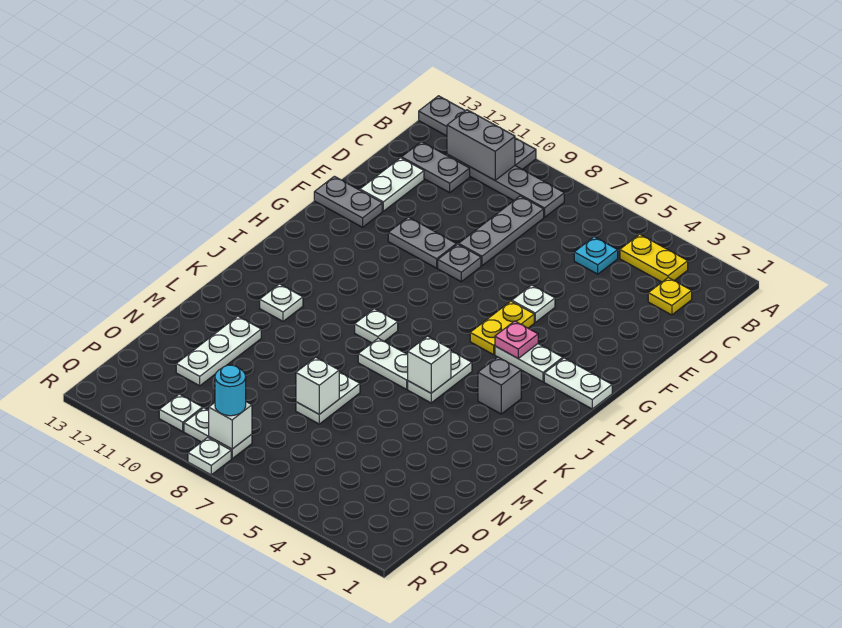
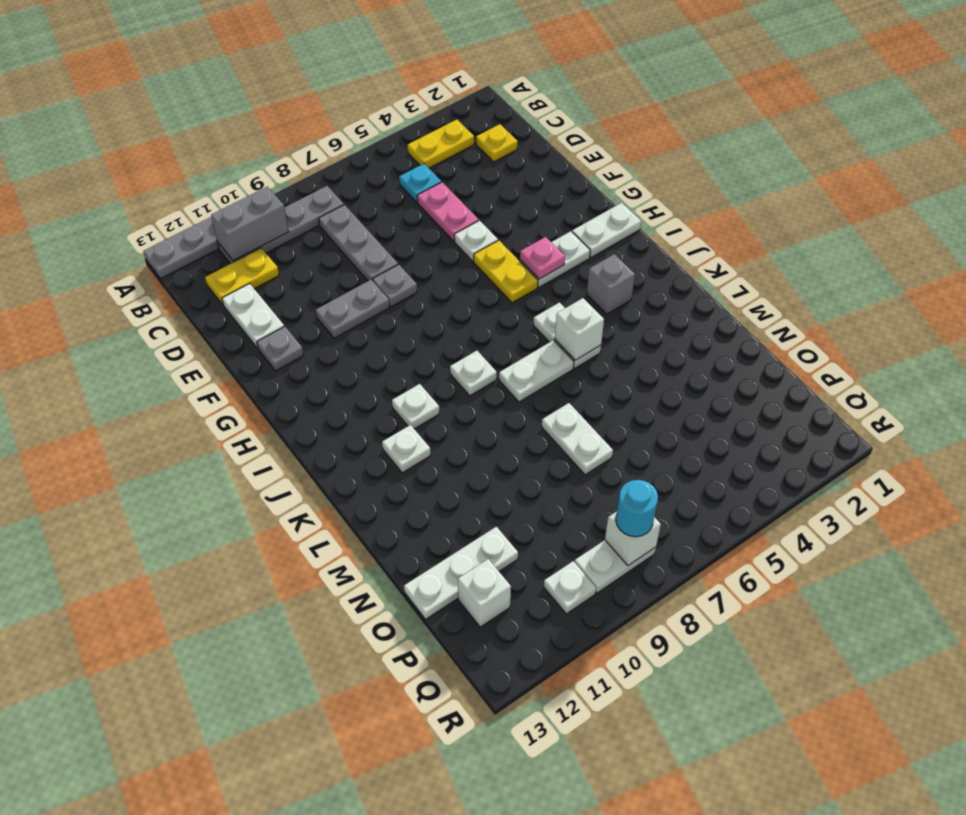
grey plate C11:C12 level 1 -> yellow plate C11:C12 level 1
none -> pink plate D5:E5 level 1
grey plate F12:F13 level 1 -> grey plate F12 level 1
white plate M11:O11 level 1 -> white plate O11:O13 level 1
white brick N7 level 2 -> white brick P12 level 1
white plate R8 level 1 -> white plate J10 level 1

